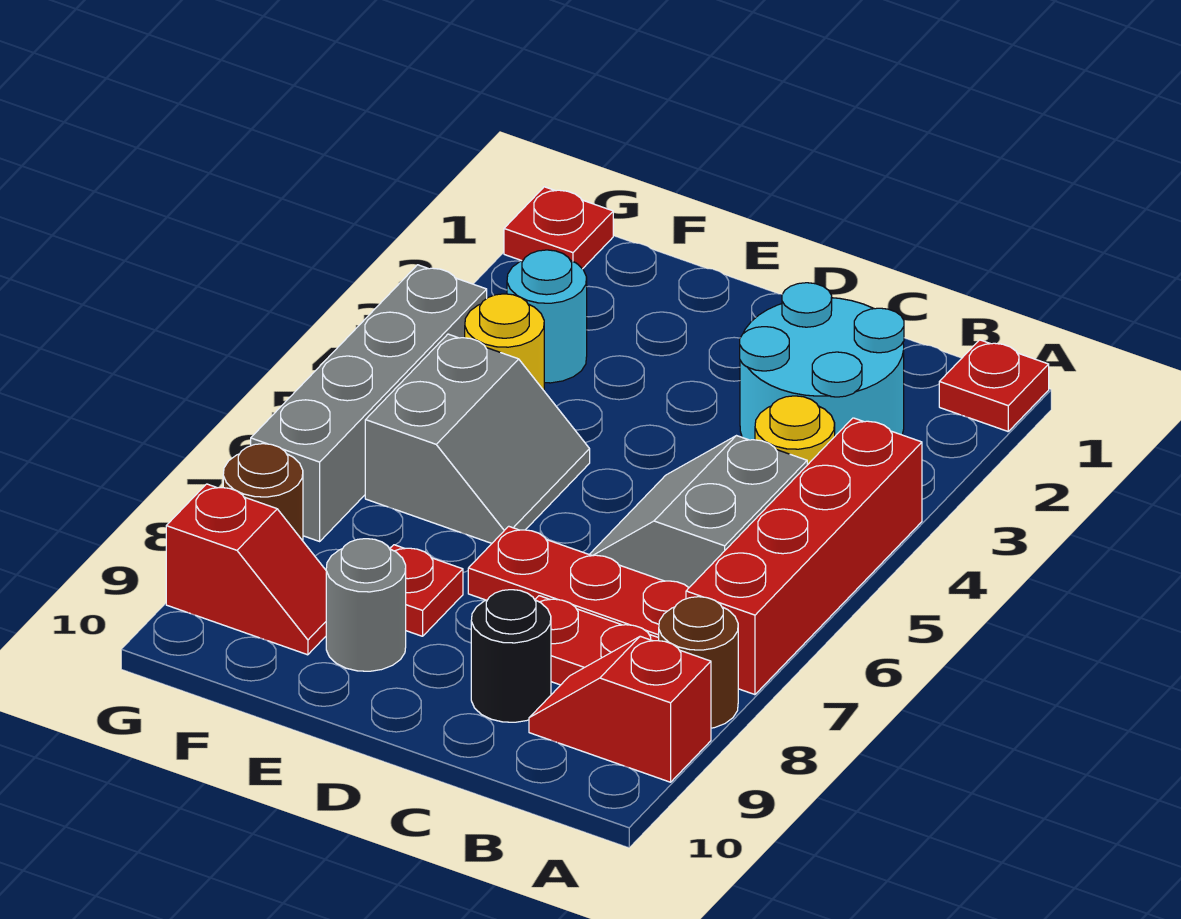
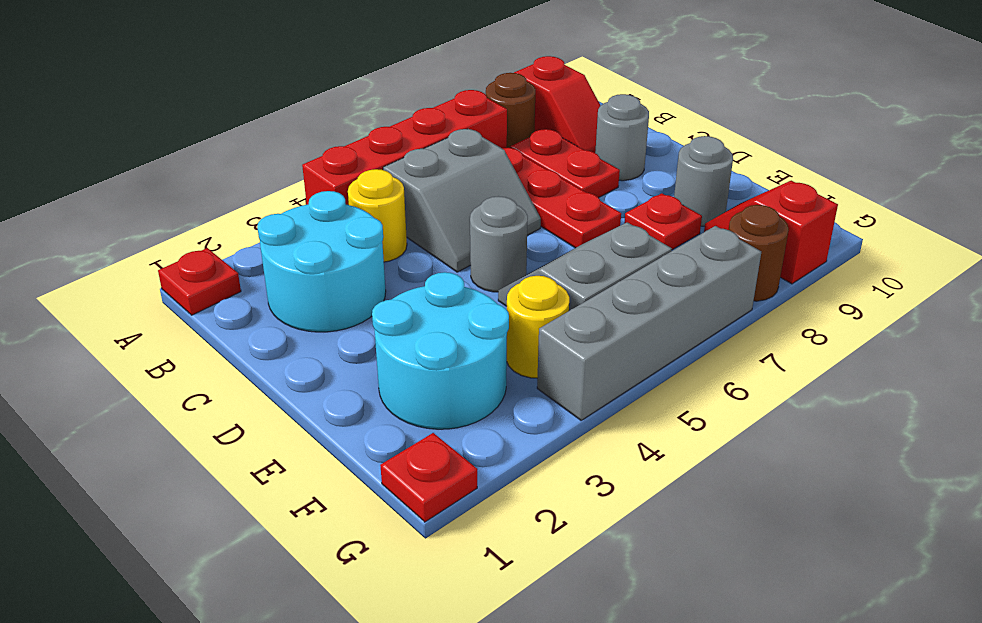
black round brick C9 level 1 -> grey round brick C9 level 1
none -> grey round brick D5 level 1
cyan round brick F3 level 1 -> cyan round brick E2:F3 level 1

